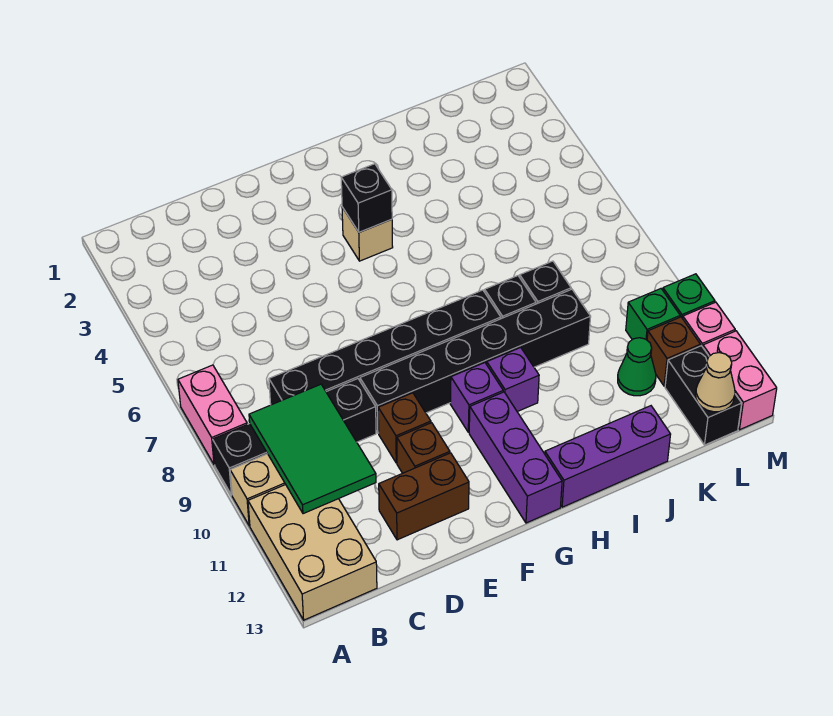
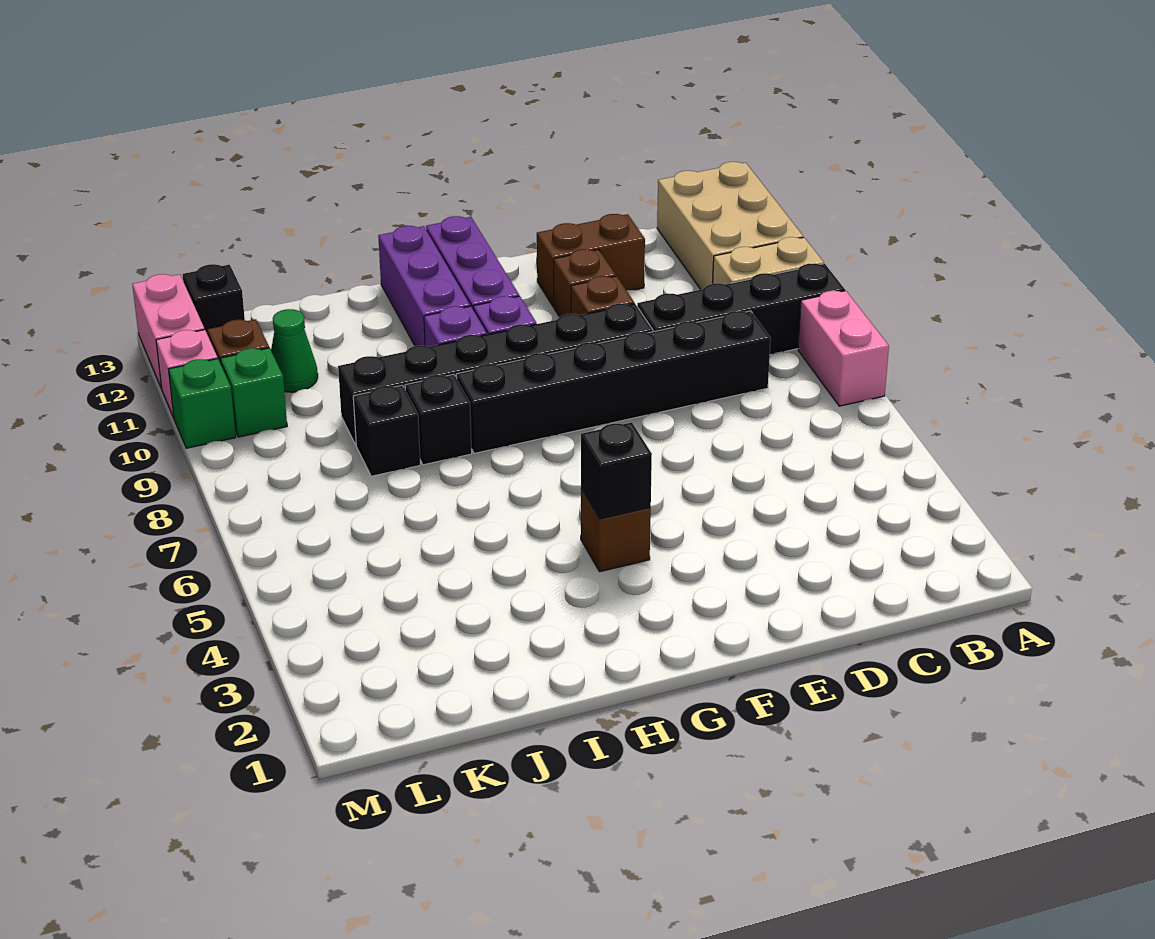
green tile B9:C11 level 2 -> none
tan brick G4 level 1 -> brown brick G4 level 1
purple brick H13:J13 level 1 -> purple brick H11:H13 level 1
black brick L12:L13 level 1 -> black brick L13 level 1
tan cone L13 level 2 -> none

